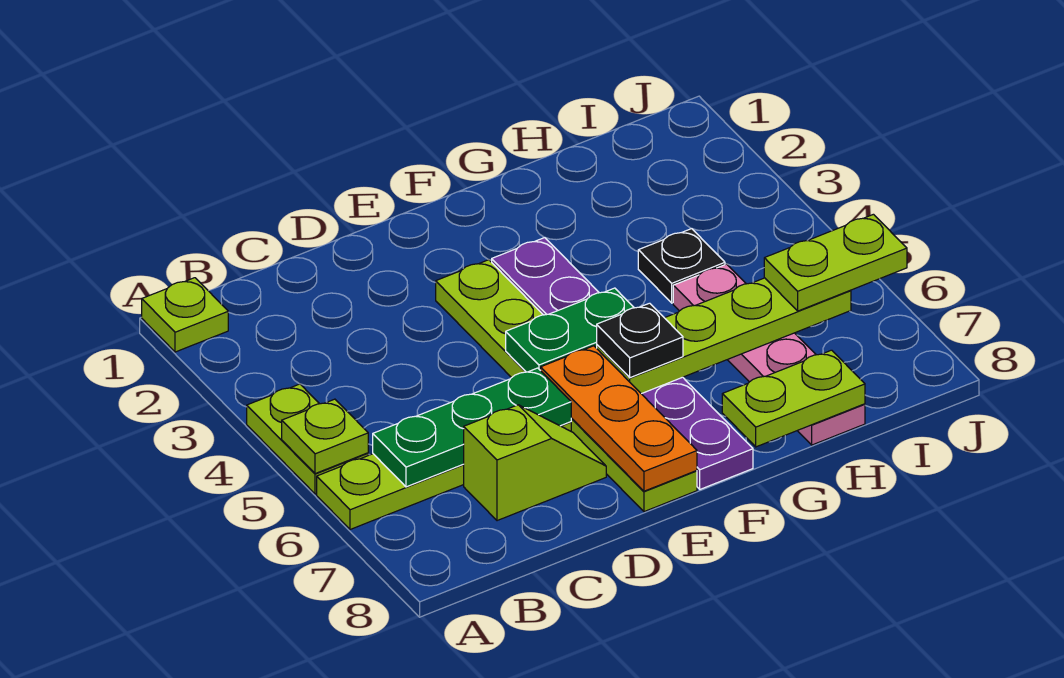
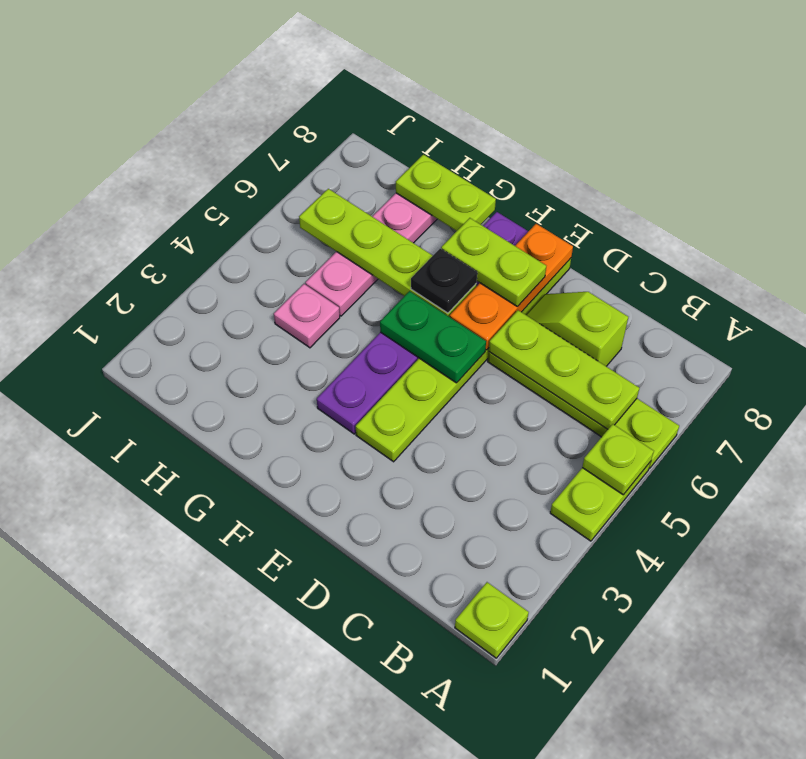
green plate B6:D6 level 2 -> lime plate B6:D6 level 2
black plate H4 level 1 -> pink plate H4 level 1
lime plate I6:J6 level 3 -> lime plate E7:F7 level 3

